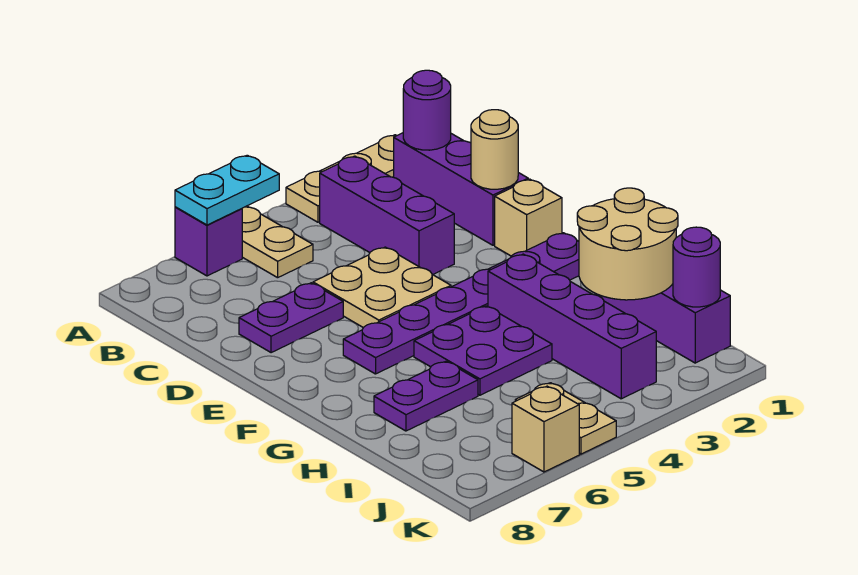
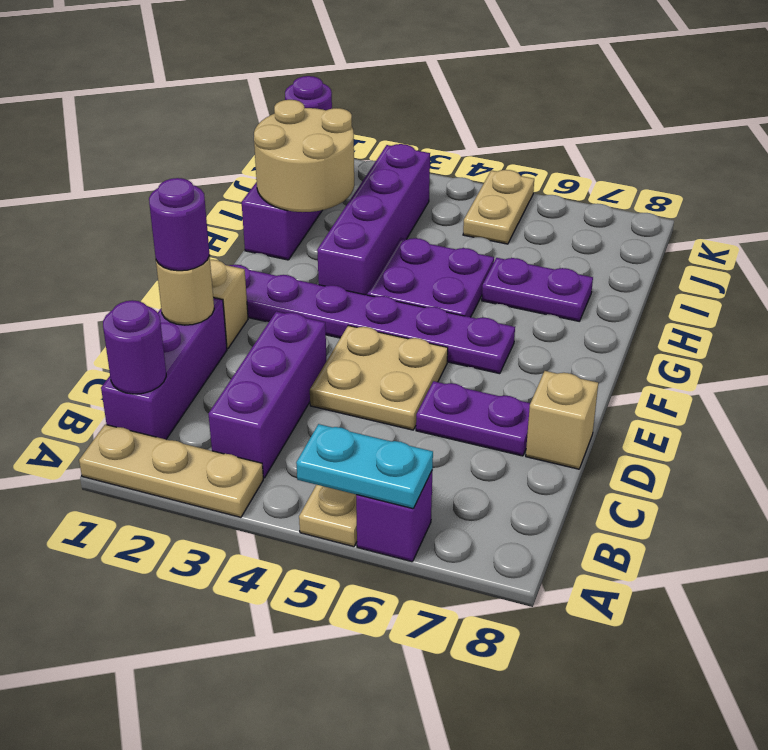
none -> purple round brick D1 level 3
tan brick K6 level 1 -> tan brick D8 level 1

